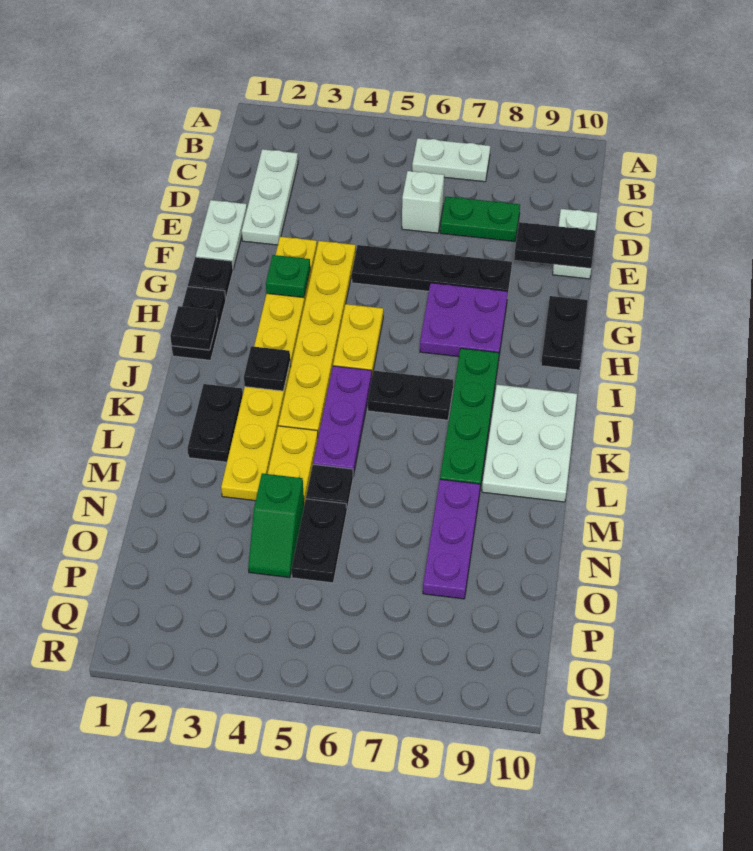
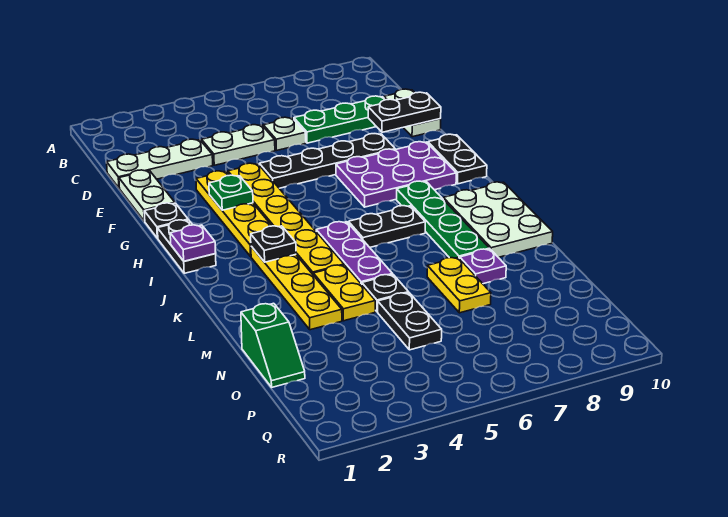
white plate B6:B7 level 1 -> white plate D4:D5 level 1
white plate C2:E2 level 1 -> white plate D1:D3 level 1
white brick D6 level 1 -> white plate D6 level 1
green plate D7:D8 level 1 -> green plate D7:D9 level 1
purple plate G7:H8 level 1 -> purple plate G7:H9 level 1
yellow plate H5:I5 level 1 -> yellow plate M7:N7 level 1
black plate I1 level 2 -> purple plate I1 level 2
black plate K2:L2 level 1 -> none
purple plate M8:O8 level 1 -> purple plate M8 level 1
green slope N4:O4 level 1 top N -> green slope N1:O1 level 1 top N

